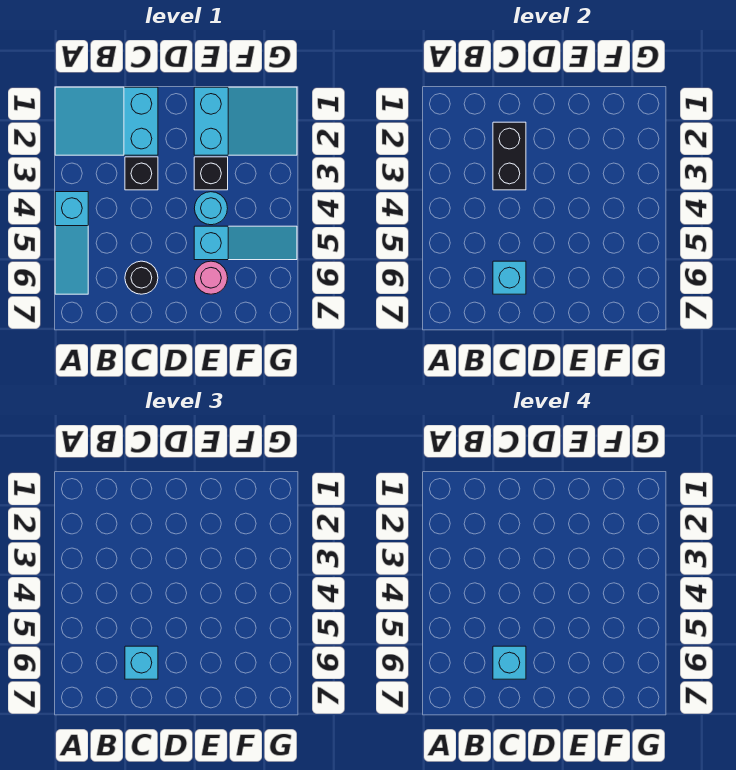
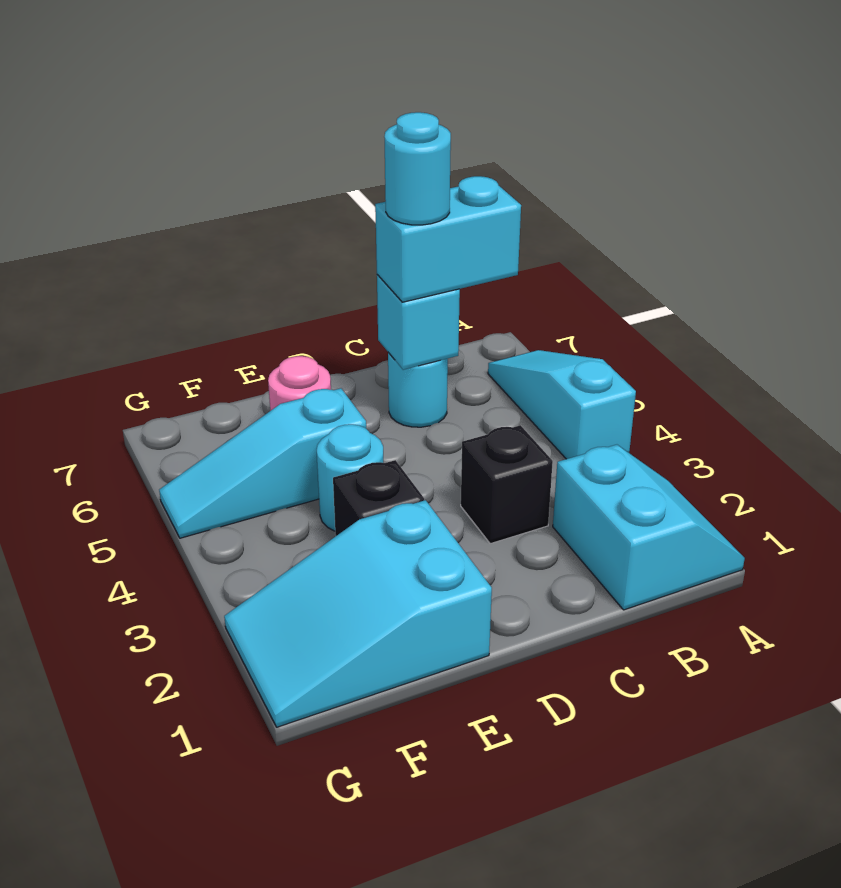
cyan slope A1:C2 level 1 top C -> cyan slope A1:B2 level 1 top B
black brick C2:C3 level 2 -> none
black round brick C6 level 1 -> cyan round brick C6 level 1
cyan brick C6 level 3 -> cyan brick B6:C6 level 3
cyan brick C6 level 4 -> cyan round brick C6 level 4

